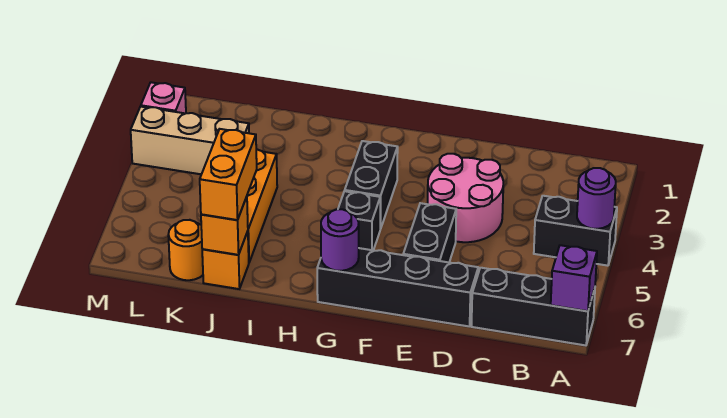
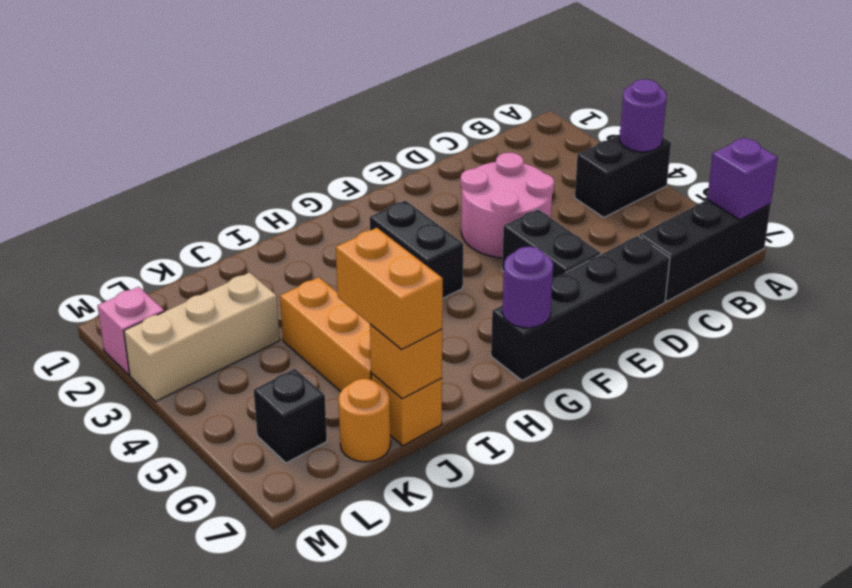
black brick G5 level 1 -> black brick L6 level 1

